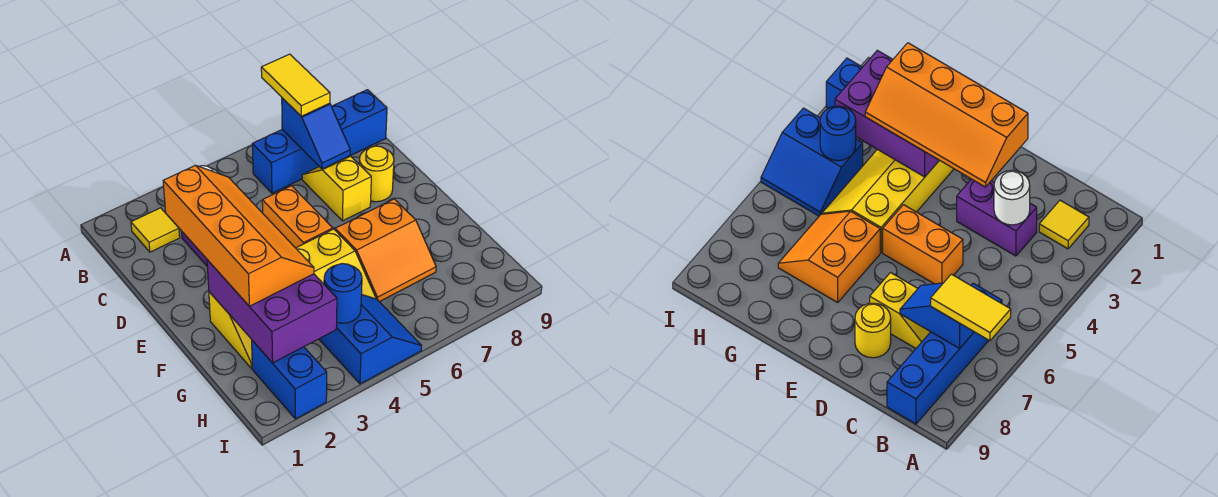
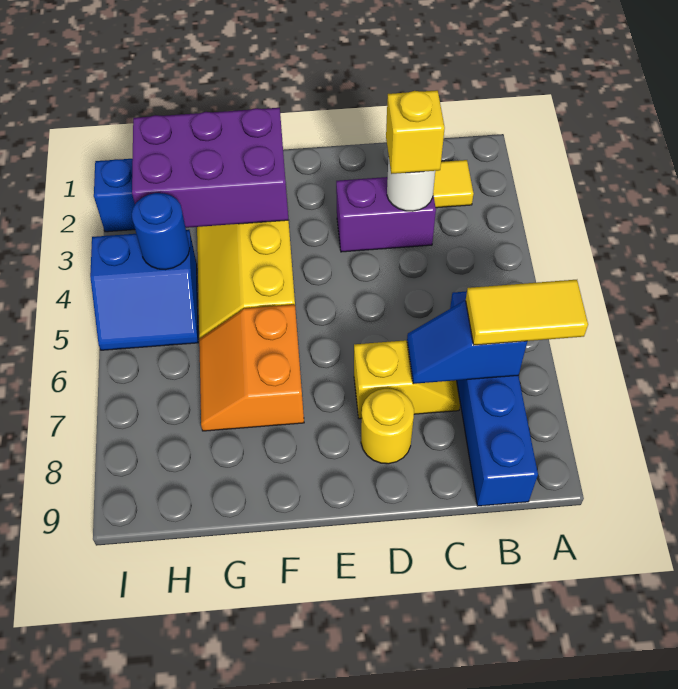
none -> yellow brick C3 level 3
orange slope D2:G3 level 3 top 2 -> none
orange brick D5:E5 level 1 -> none

